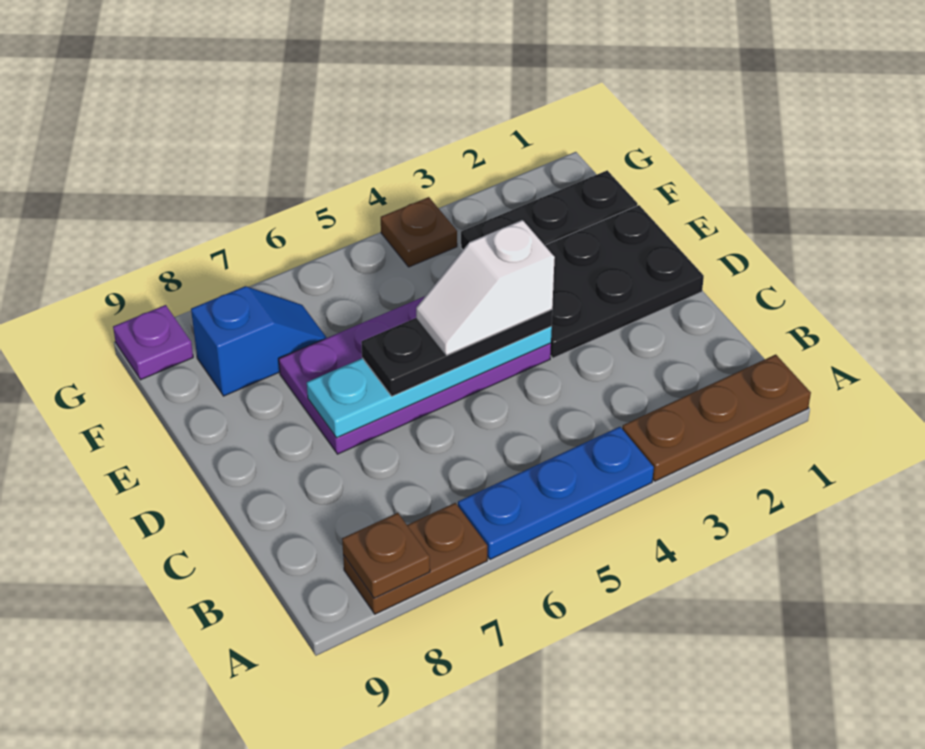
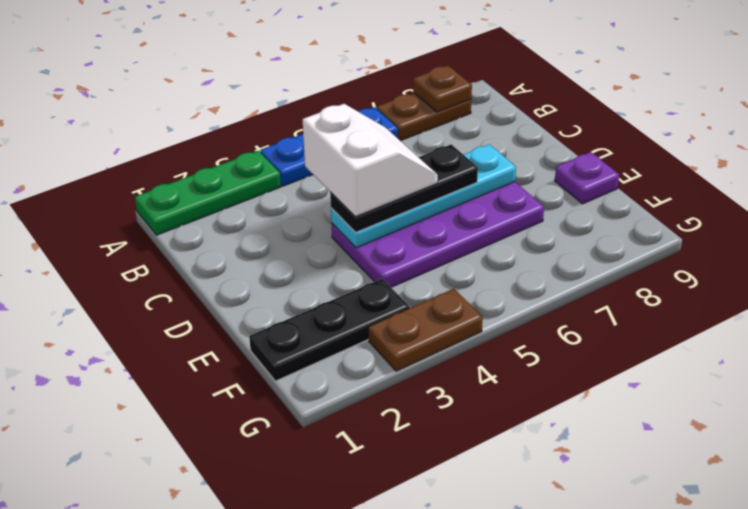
brown plate A1:A3 level 1 -> green plate A1:A3 level 1
black plate D1:E3 level 1 -> none
white slope D4:D5 level 4 top 4 -> white slope C4:D5 level 4 top 4
blue slope F7:F8 level 1 top 8 -> none
brown plate G4 level 1 -> brown plate G3:G4 level 1
purple plate G9 level 1 -> purple plate E9 level 1

